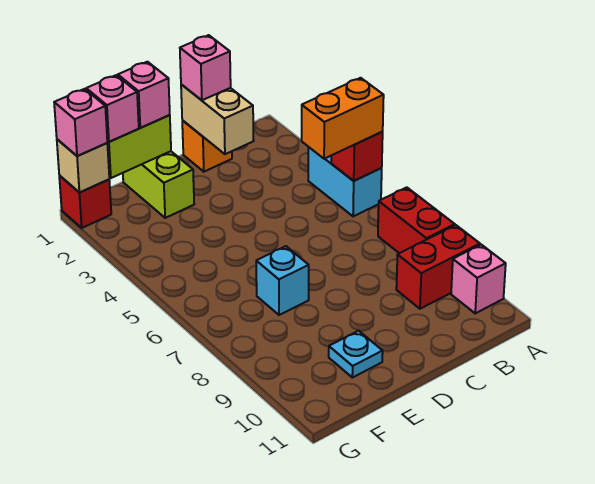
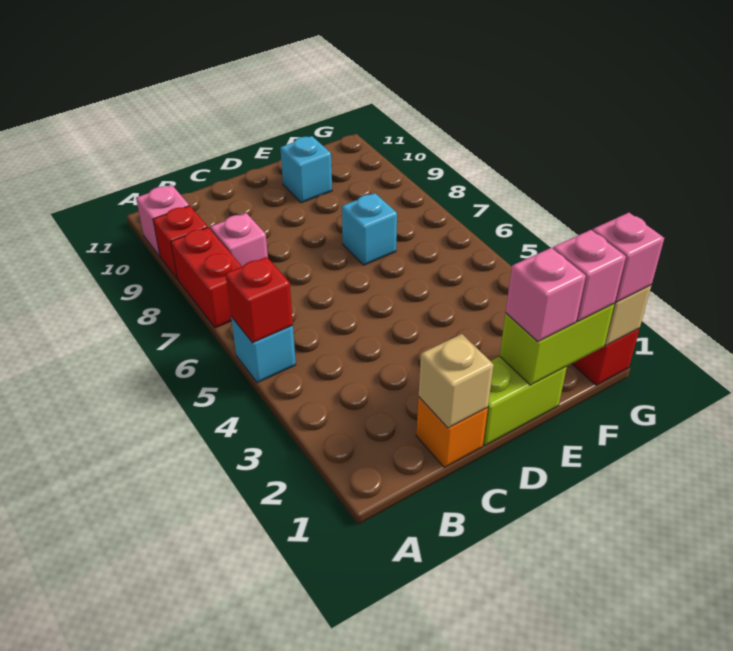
cyan brick A4:A5 level 1 -> cyan brick A5 level 1
orange brick A5:B5 level 3 -> none
red brick A9:B9 level 1 -> red brick A9 level 1
tan brick C1:C2 level 2 -> tan brick C1 level 2
pink brick C1 level 3 -> pink brick B8 level 1
lime brick E1:E2 level 1 -> lime brick D1:E1 level 1
cyan plate E10 level 1 -> cyan brick E10 level 1

